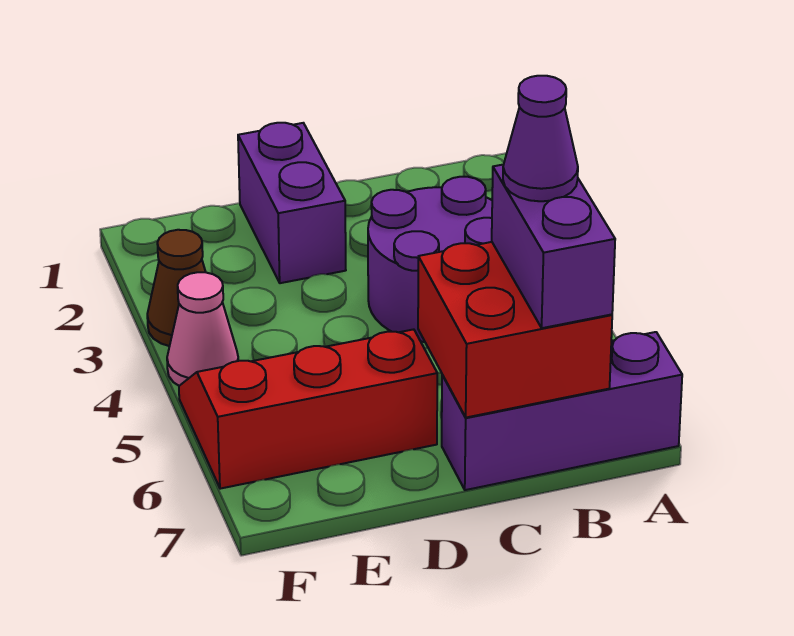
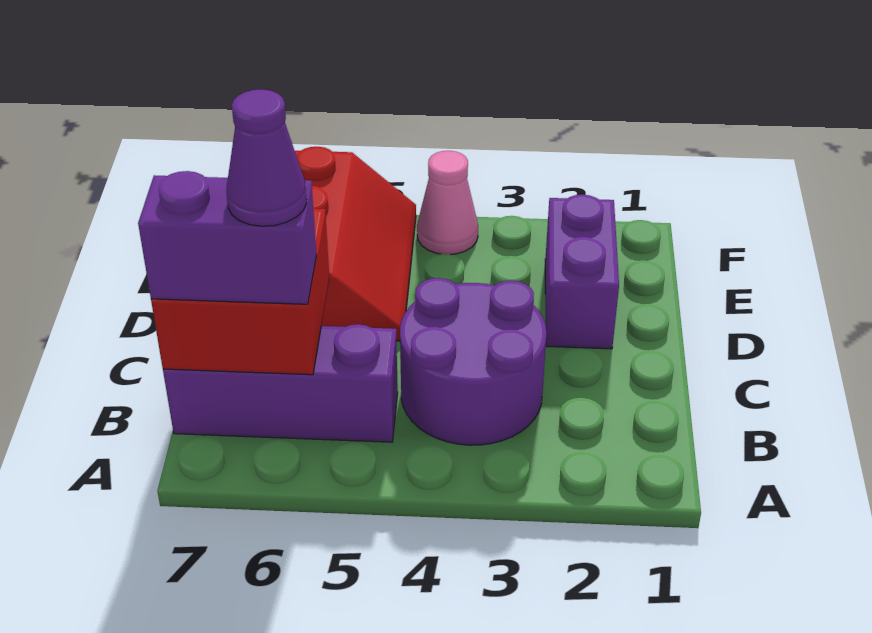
purple brick A7:C7 level 1 -> purple brick B5:B7 level 1
purple brick D1:D2 level 1 -> purple brick D2:E2 level 1
brown cone F3 level 1 -> none

